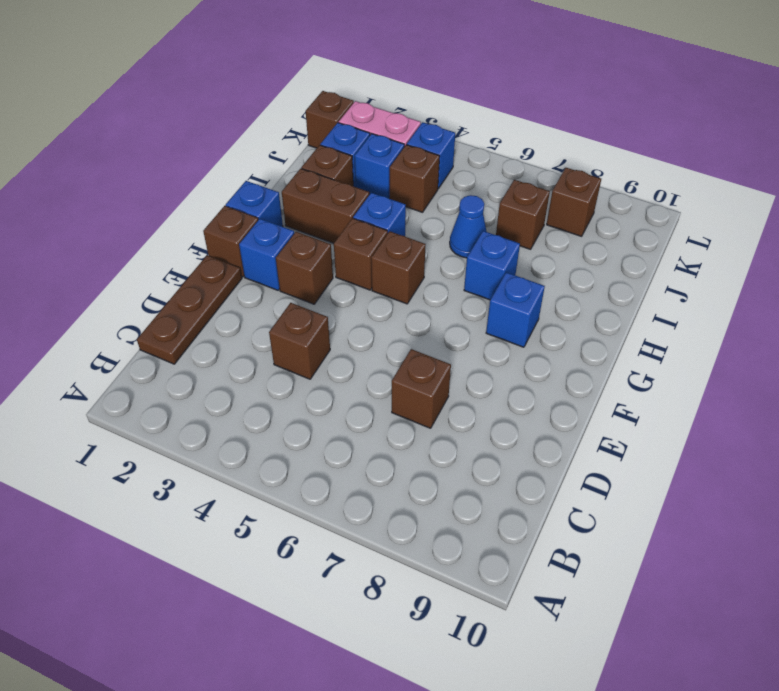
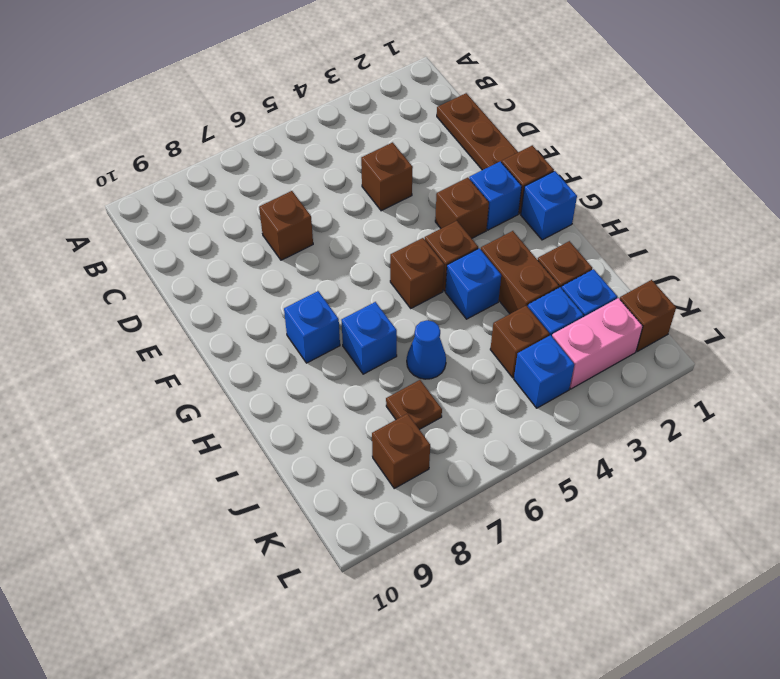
brown brick H2:H3 level 1 -> brown brick H3:I3 level 1
brown brick J7 level 1 -> brown plate J7 level 1

